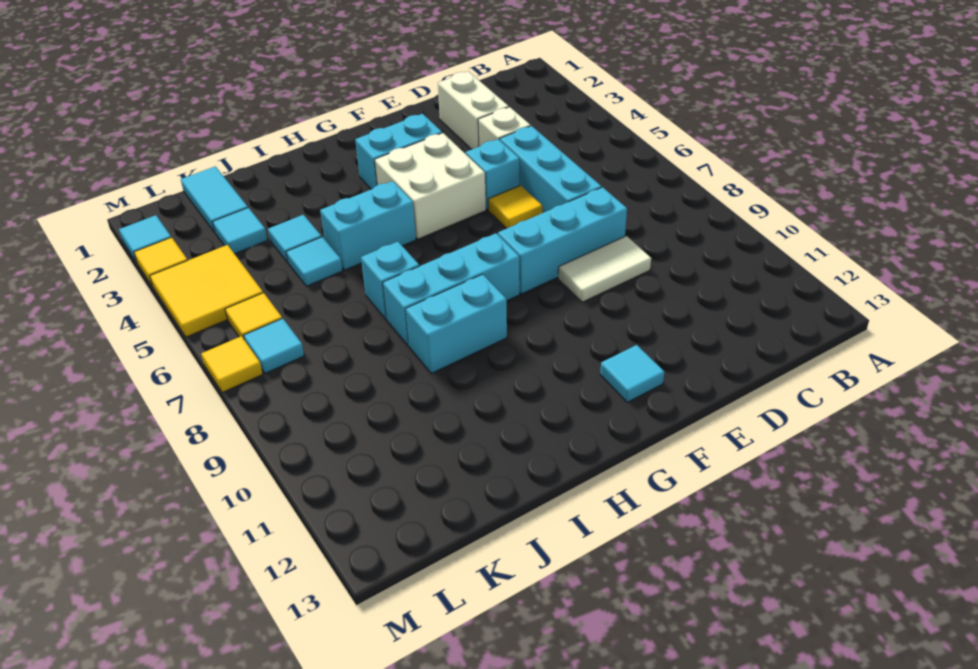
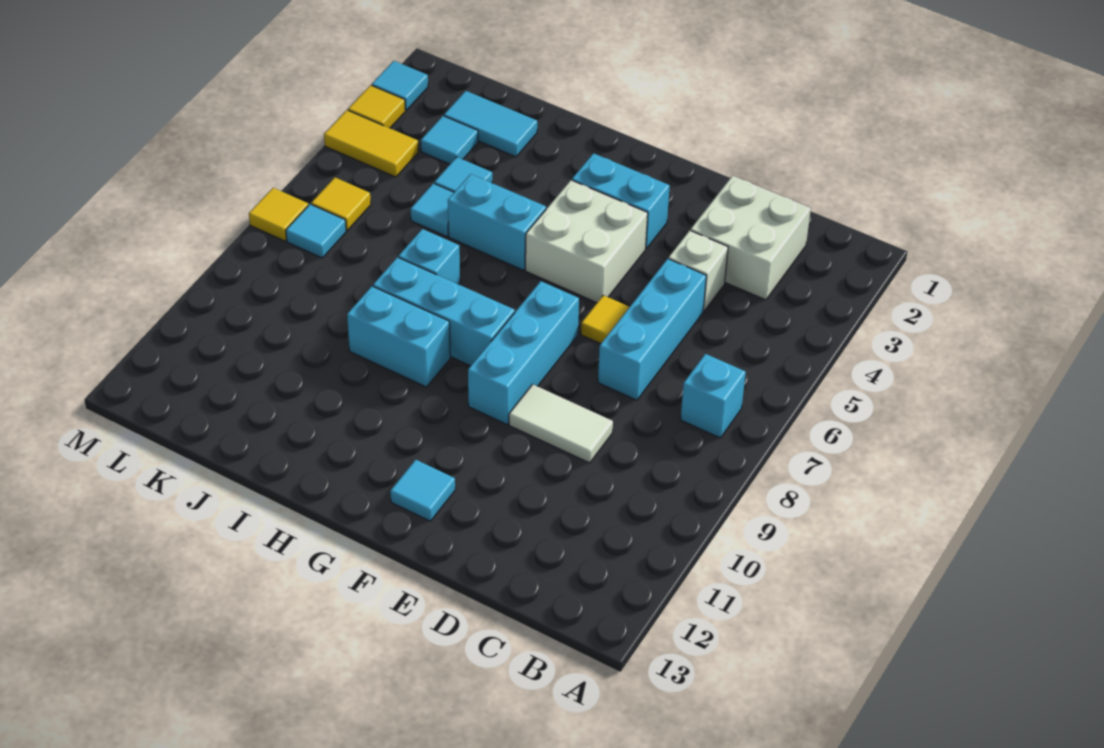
white brick D2:D3 level 1 -> white brick C2:D3 level 1
cyan brick D8:F8 level 1 -> cyan brick F7:F9 level 1
cyan brick E5 level 1 -> cyan brick B7 level 1
cyan tile K1:K2 level 1 -> cyan tile J2:K2 level 1
yellow tile L4:M5 level 1 -> yellow tile L4:M4 level 1

